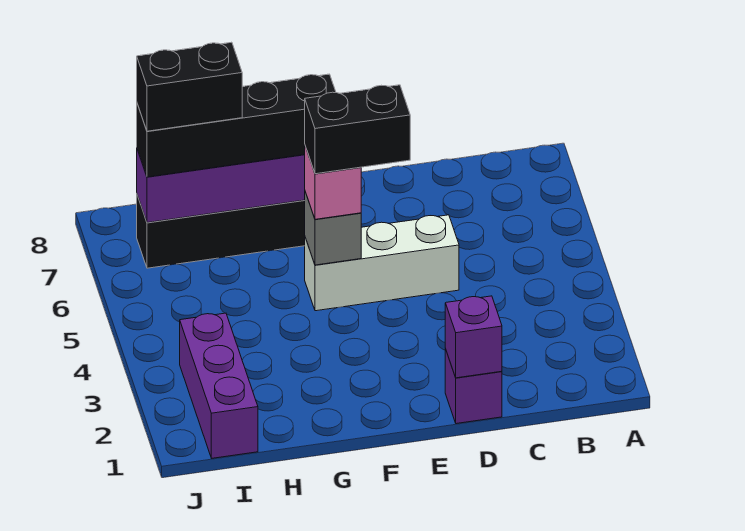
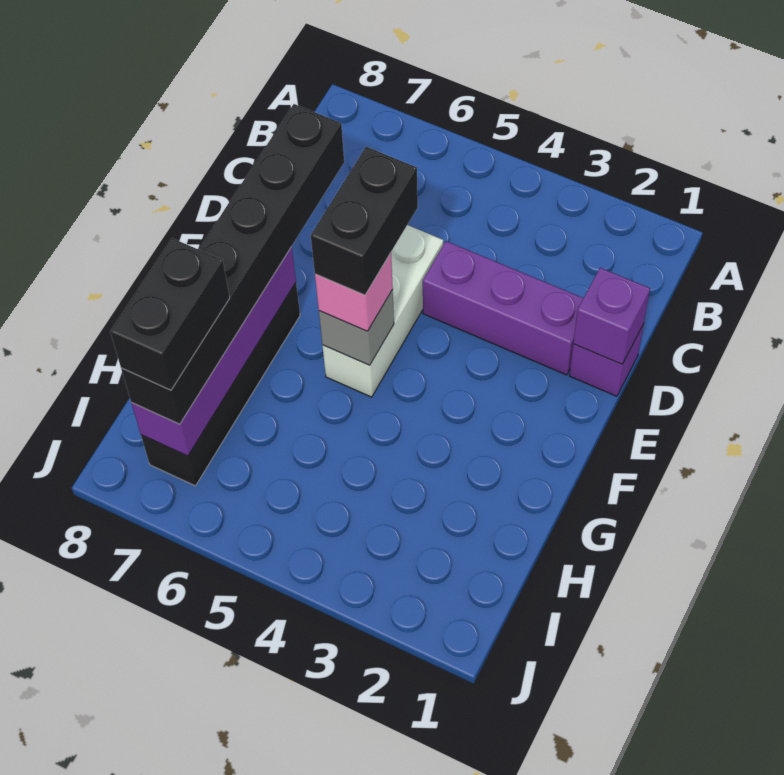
black brick F7:I7 level 3 -> black brick D7:I7 level 3
purple brick I1:I3 level 1 -> purple brick D2:D4 level 1

